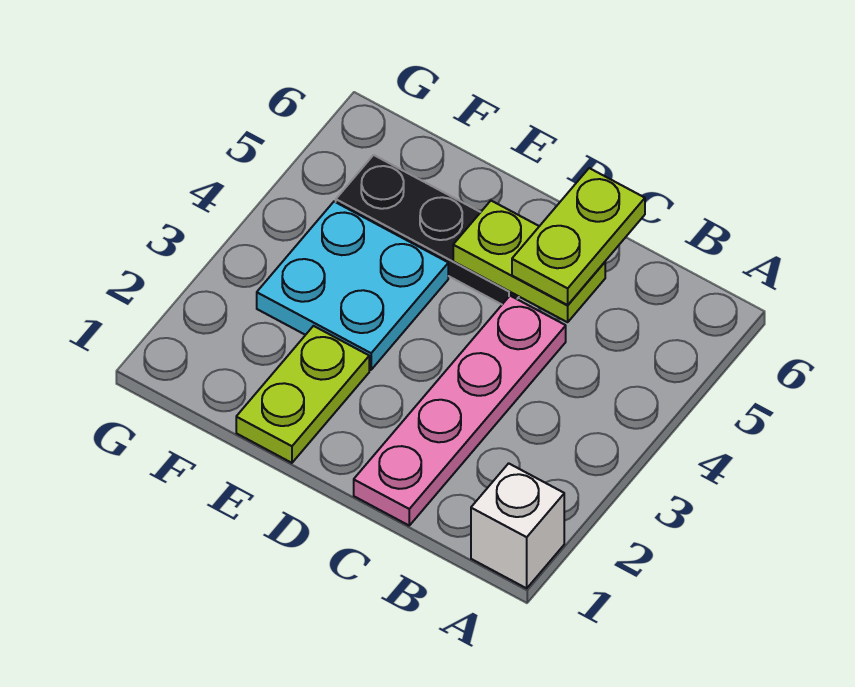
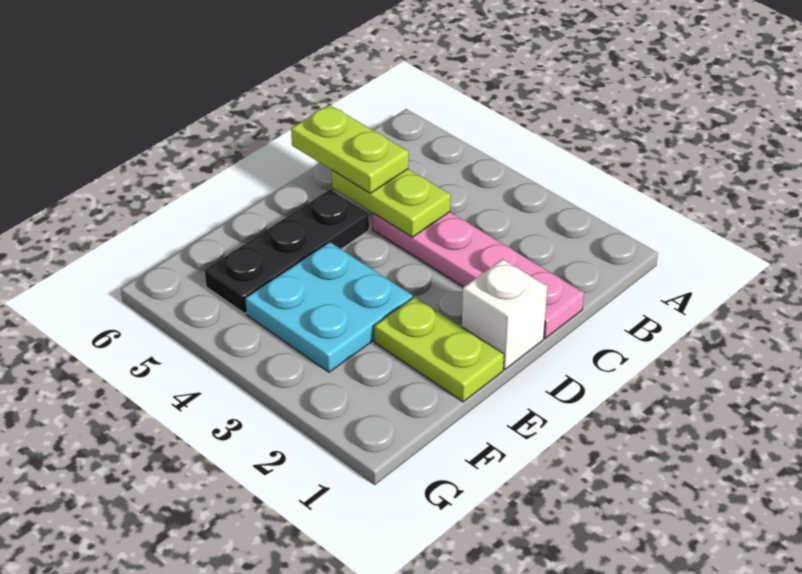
white brick A1 level 1 -> white brick D1 level 1
lime plate C5:D5 level 2 -> lime plate C4:C5 level 2

